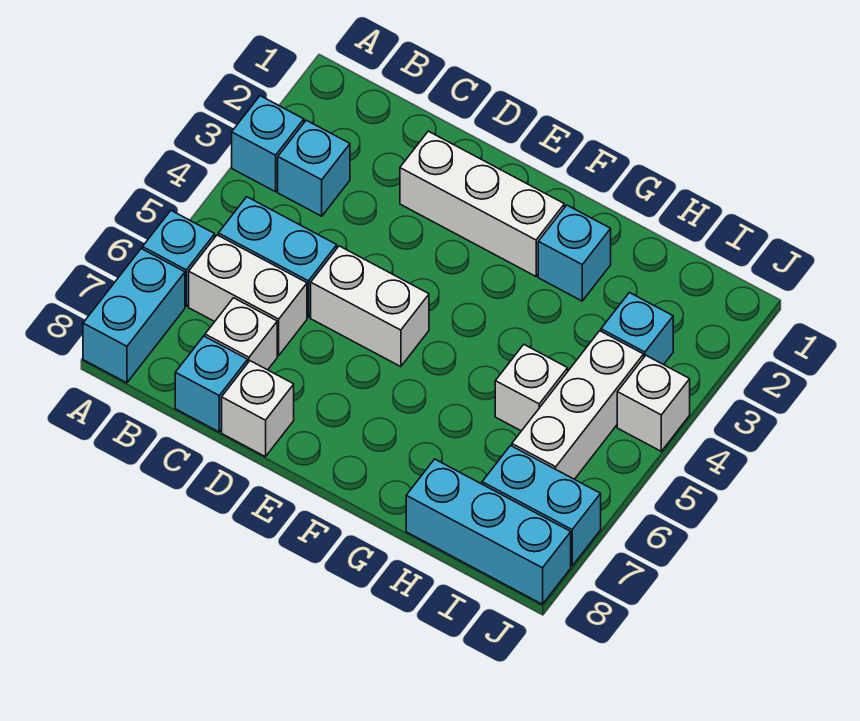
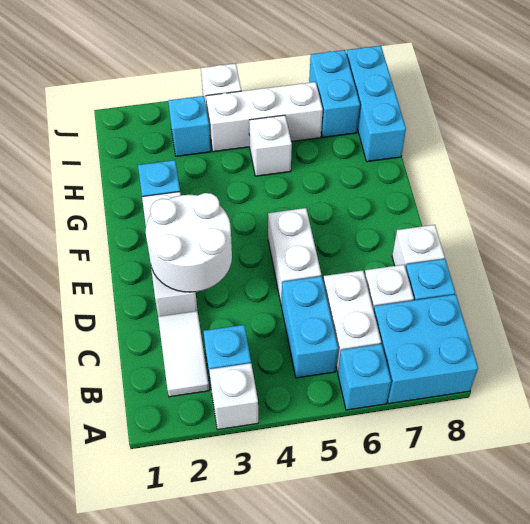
cyan brick A3 level 1 -> white brick A3 level 1
cyan brick A7:A8 level 1 -> cyan brick A7:B8 level 1
none -> white tile B2:C2 level 1
none -> white round brick D2:E3 level 2

